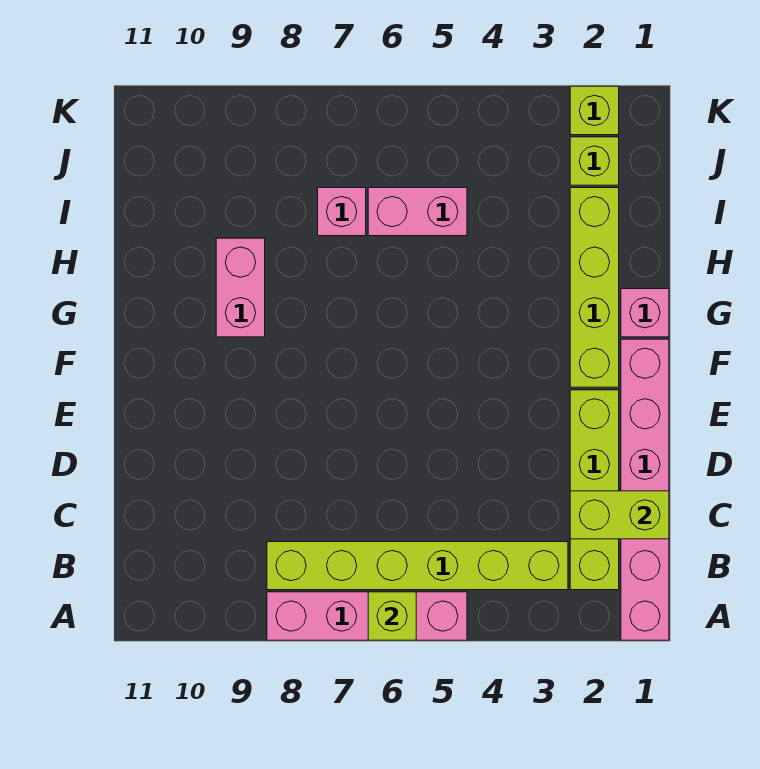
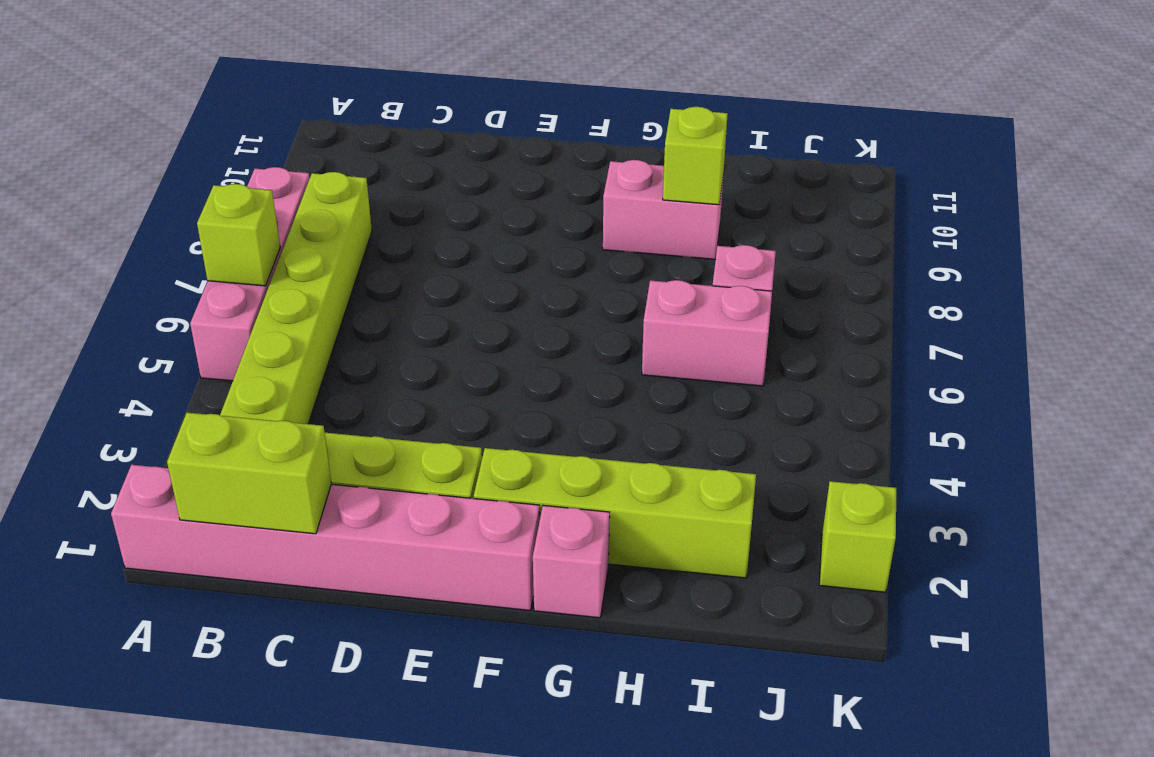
lime brick C1:C2 level 2 -> lime brick B1:C1 level 2
pink brick I5:I6 level 1 -> pink brick H6:I6 level 1
lime brick J2 level 1 -> lime brick H9 level 2

